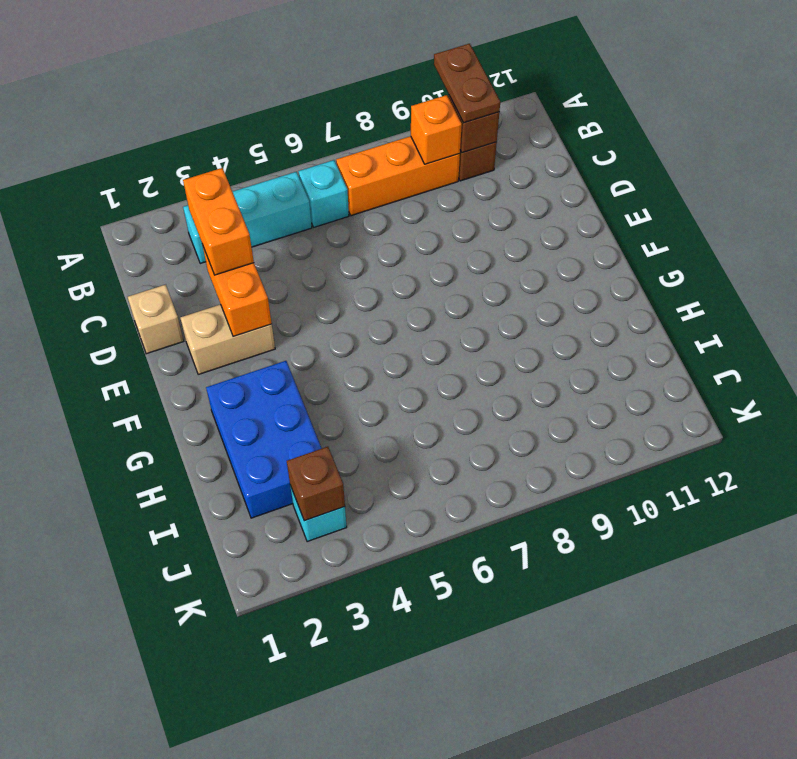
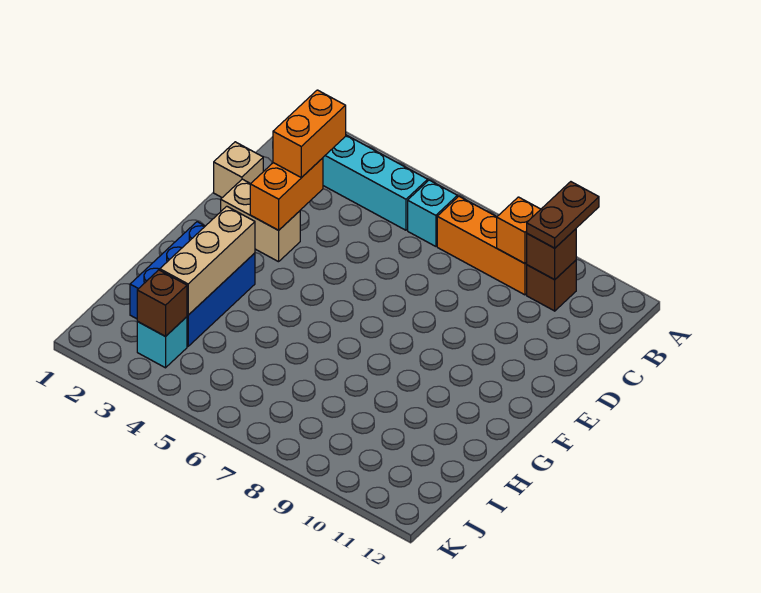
none -> tan brick G3:I3 level 2

